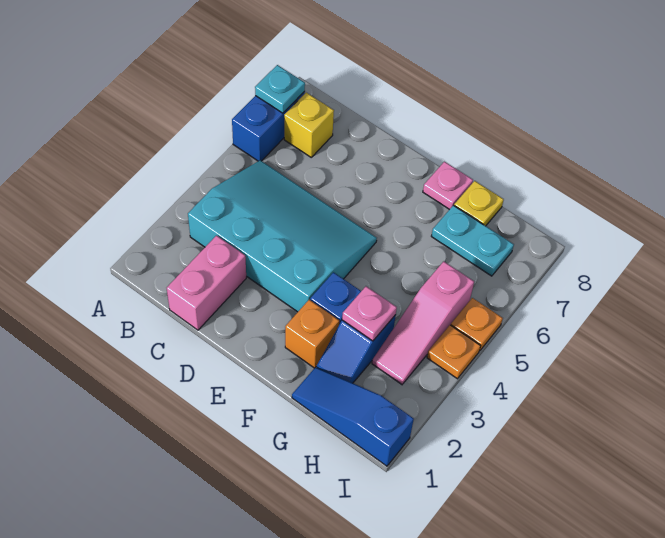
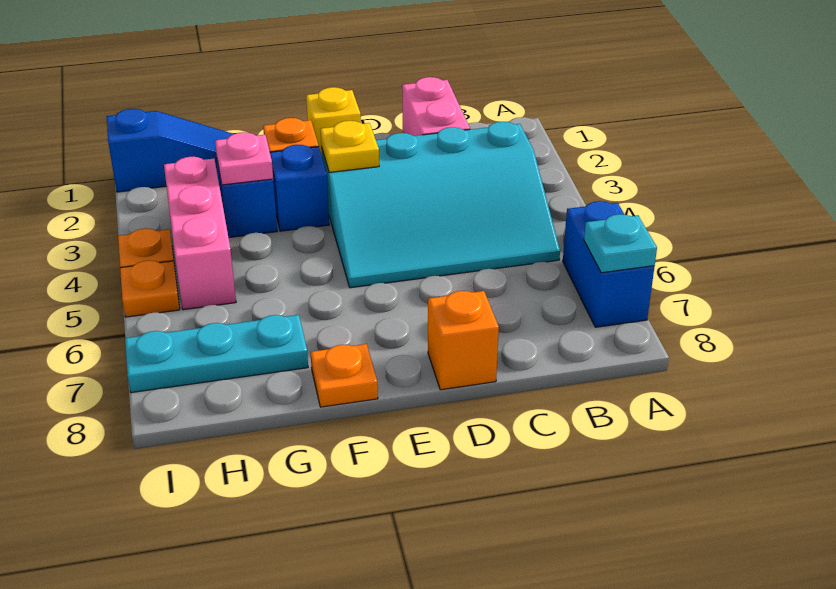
yellow brick B7 level 1 -> yellow brick E1 level 1
none -> orange brick D8 level 1
pink plate F8 level 1 -> orange plate F8 level 1
cyan plate G7:H7 level 1 -> cyan plate G7:I7 level 1
yellow plate G8 level 1 -> yellow plate E3 level 2
pink slope H3:H5 level 1 top 5 -> pink brick H3:H5 level 1

